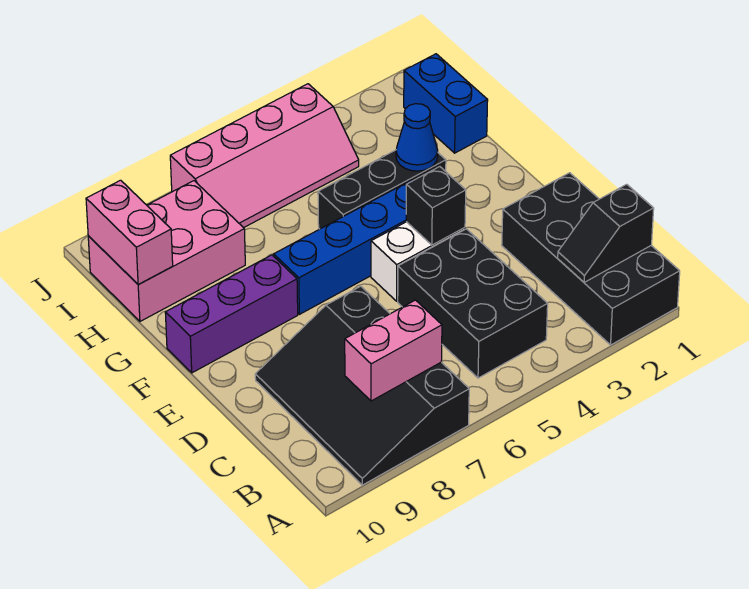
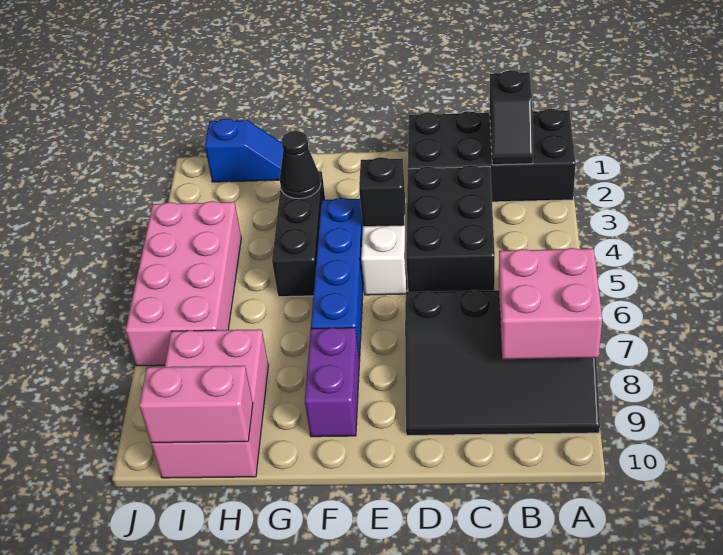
black brick B4:D5 level 1 -> black brick C3:D5 level 1
pink brick B7:B8 level 2 -> pink brick A7:B8 level 2
purple brick F8:F10 level 1 -> purple brick F8:F9 level 1
blue cone G3 level 2 -> black cone G3 level 2
blue brick H1:I1 level 1 -> blue slope H1:I1 level 1 top I
pink slope I4:J7 level 1 top J -> pink brick I4:J7 level 1

